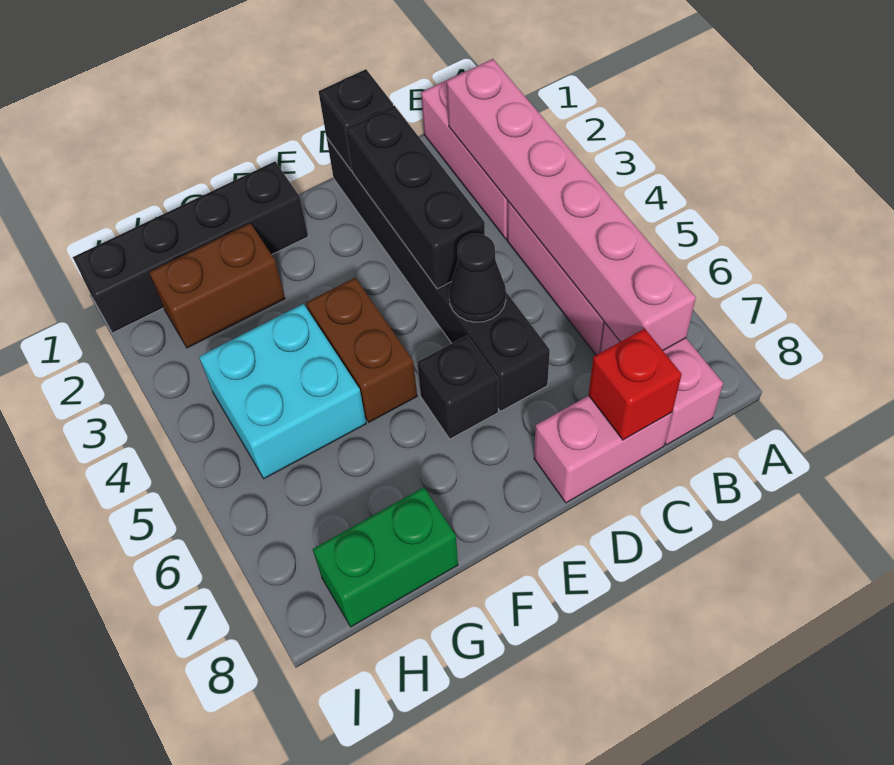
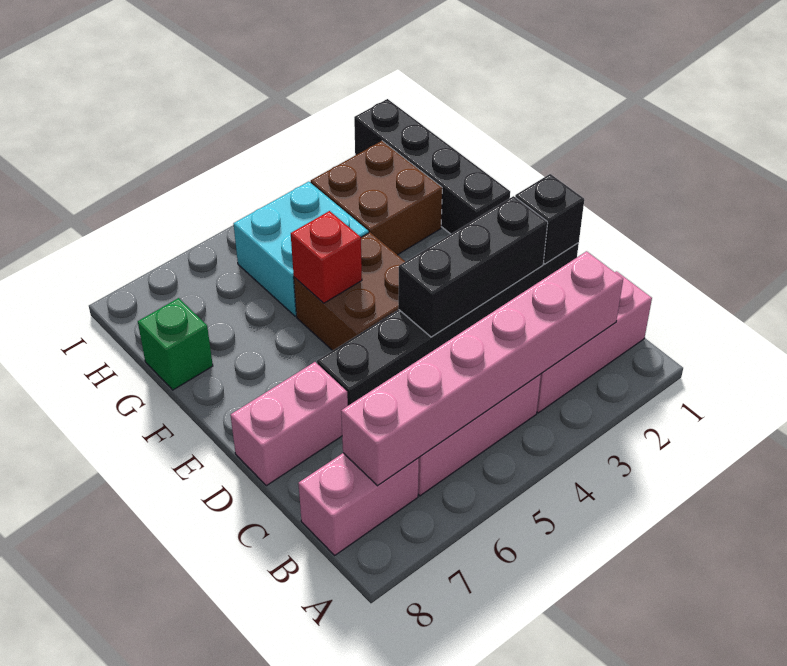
pink brick C8:D8 level 1 -> pink brick D7:D8 level 1
red brick C8 level 2 -> red brick F5 level 2
black cone D5 level 2 -> none
black brick E6 level 1 -> none
brown brick F4:F5 level 1 -> brown brick E4:F5 level 1
brown brick G2:H2 level 1 -> brown brick G2:H3 level 1
green brick G8:H8 level 1 -> green brick G8 level 1

